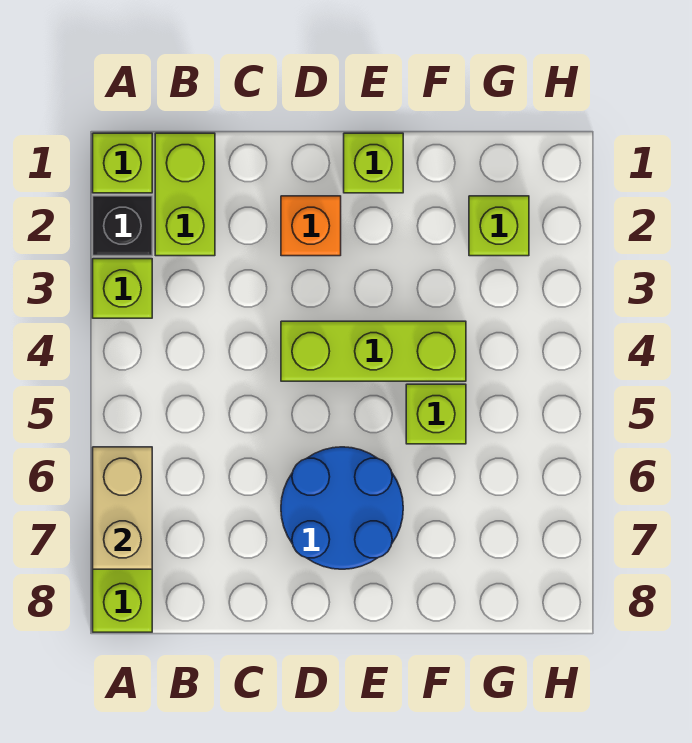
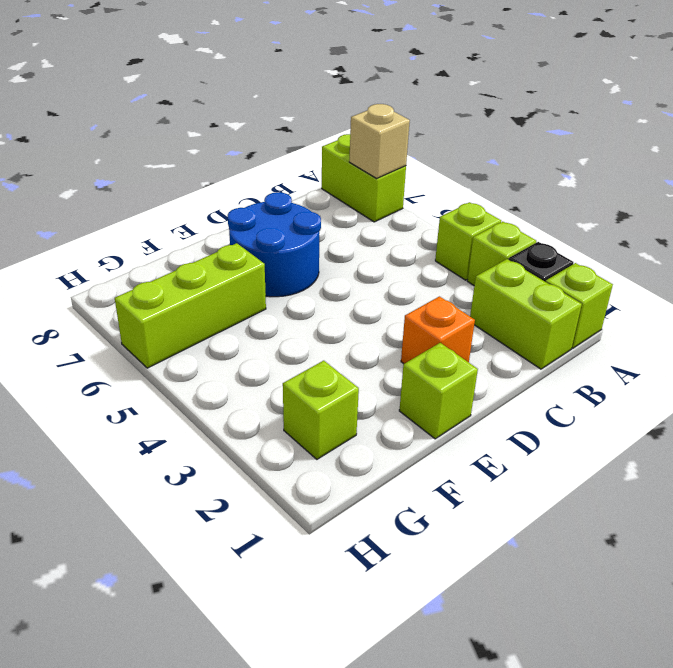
tan brick A6:A7 level 2 -> tan brick A7 level 2
lime brick D4:F4 level 1 -> lime brick F6:H6 level 1
lime brick F5 level 1 -> lime brick A4 level 1

